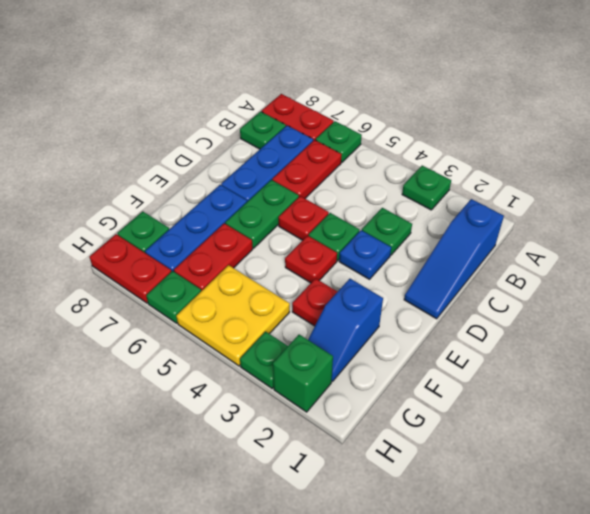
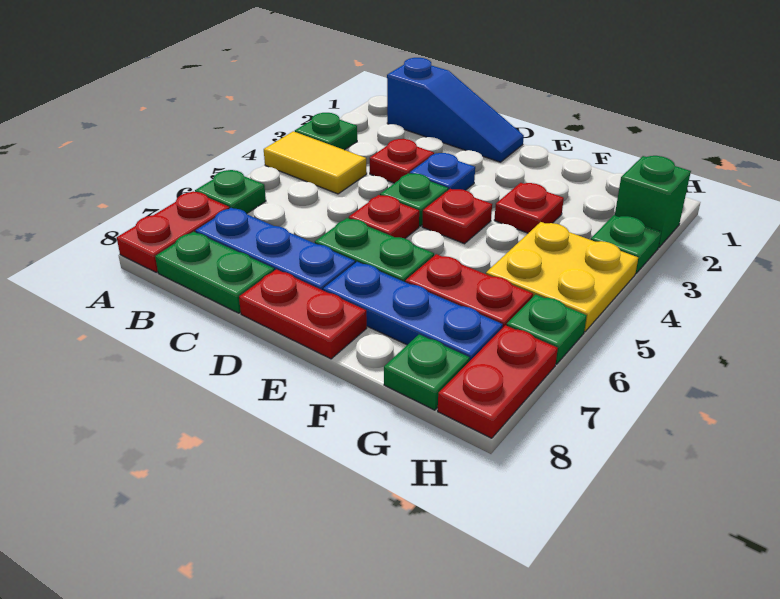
none -> yellow tile A4:B4 level 1
red plate B6:C6 level 1 -> red plate D8:E8 level 1
green plate B8 level 1 -> green plate B8:C8 level 1
green plate C3 level 1 -> red plate C3 level 1
blue slope F2:G2 level 1 top F -> none

